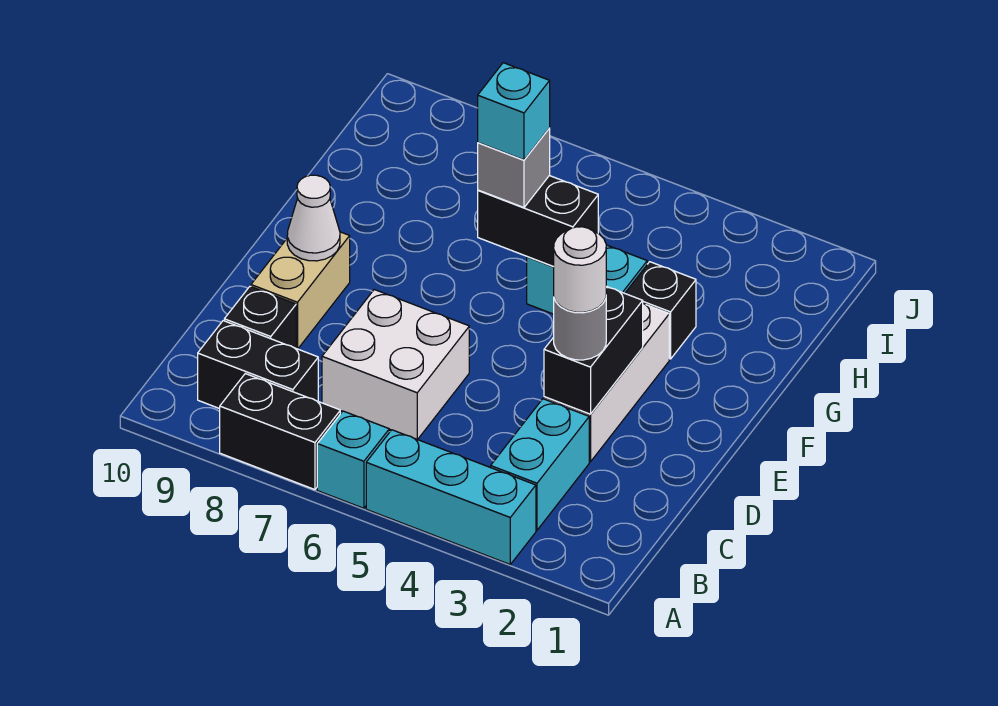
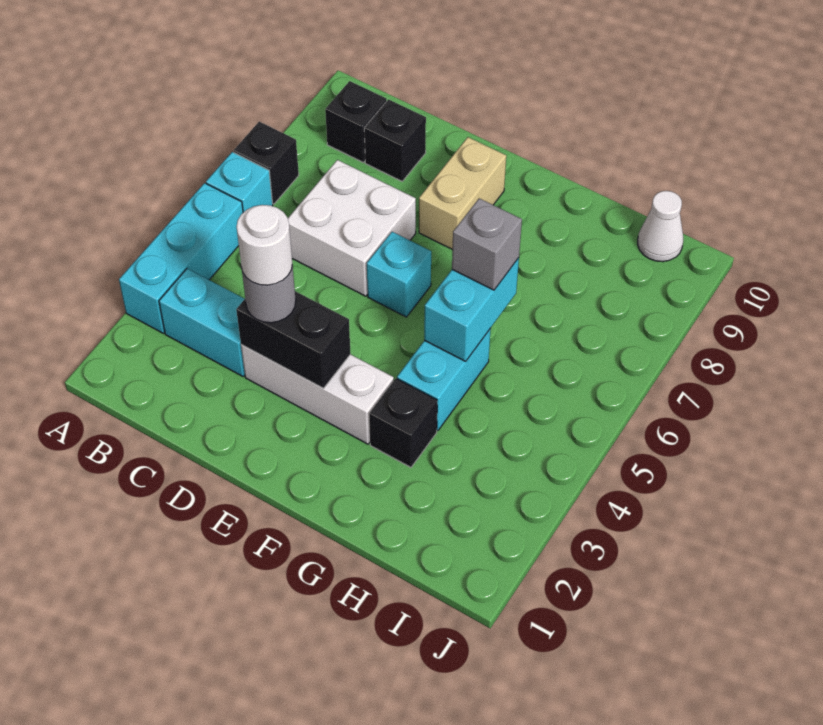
black brick A7:A8 level 1 -> black brick A7 level 1
black brick B8:B9 level 1 -> black brick B9 level 1
tan brick D9:E9 level 1 -> tan brick E8:E9 level 1
white cone E9 level 2 -> white cone I10 level 1
black brick G5:G6 level 2 -> cyan brick G5:G6 level 2
cyan brick G6 level 4 -> cyan brick E6 level 1

